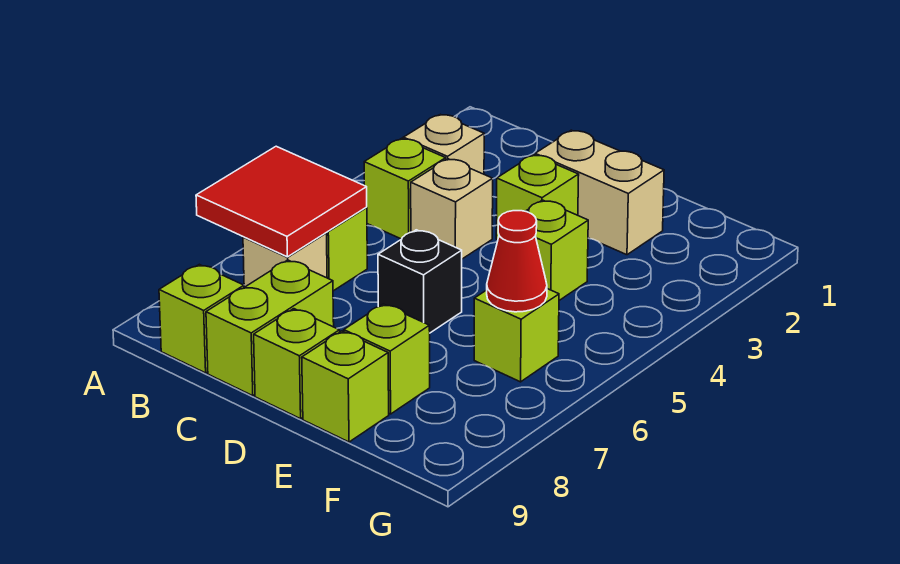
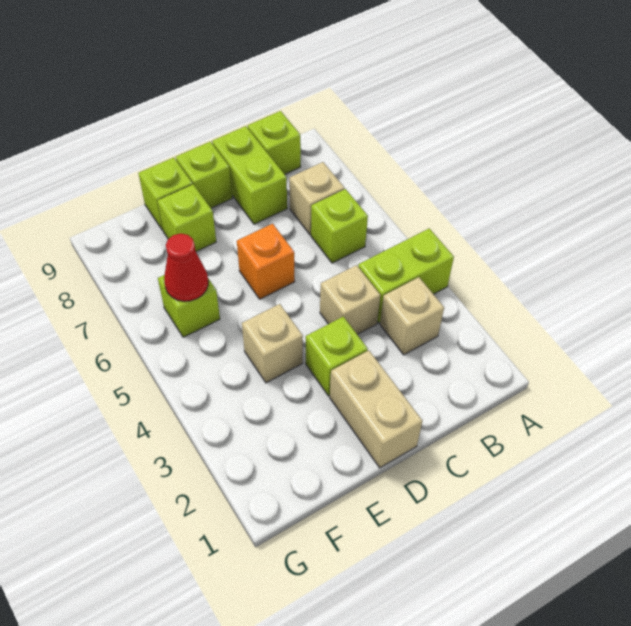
red tile A6:B7 level 2 -> none
lime brick B4 level 1 -> lime brick A4:B4 level 1
tan brick D2:E2 level 1 -> tan brick D1:D2 level 1
black brick D6 level 1 -> orange brick D6 level 1
lime brick E4 level 1 -> tan brick E4 level 1

